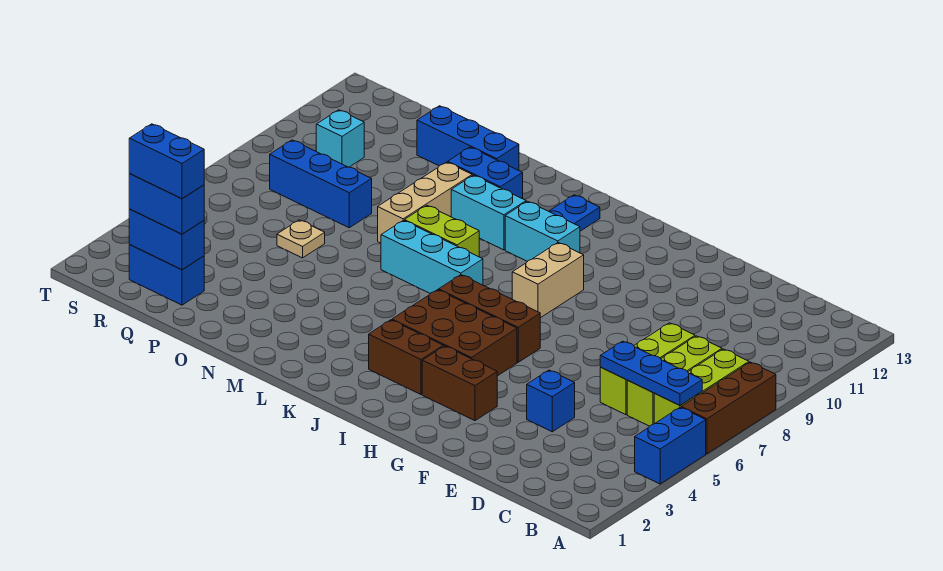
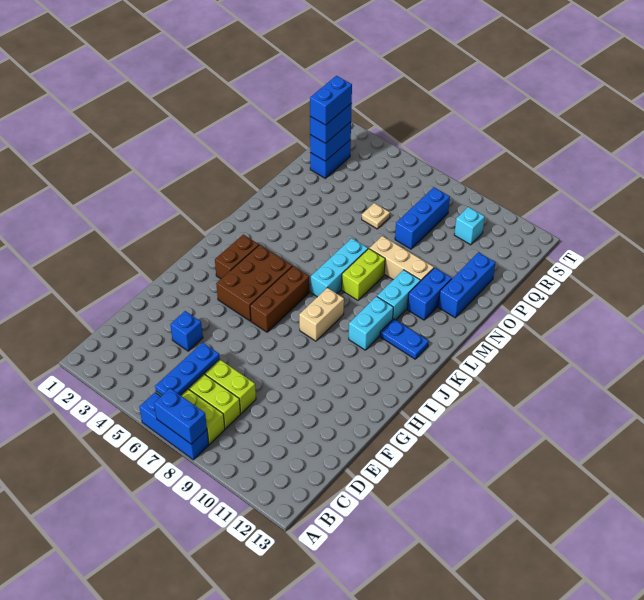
blue brick A4:A5 level 1 -> blue brick A7:A8 level 2
brown brick A6:A8 level 1 -> blue brick A6:A8 level 1
brown brick G3:H3 level 1 -> none
tan brick I8:I9 level 1 -> tan brick I8:J8 level 1

